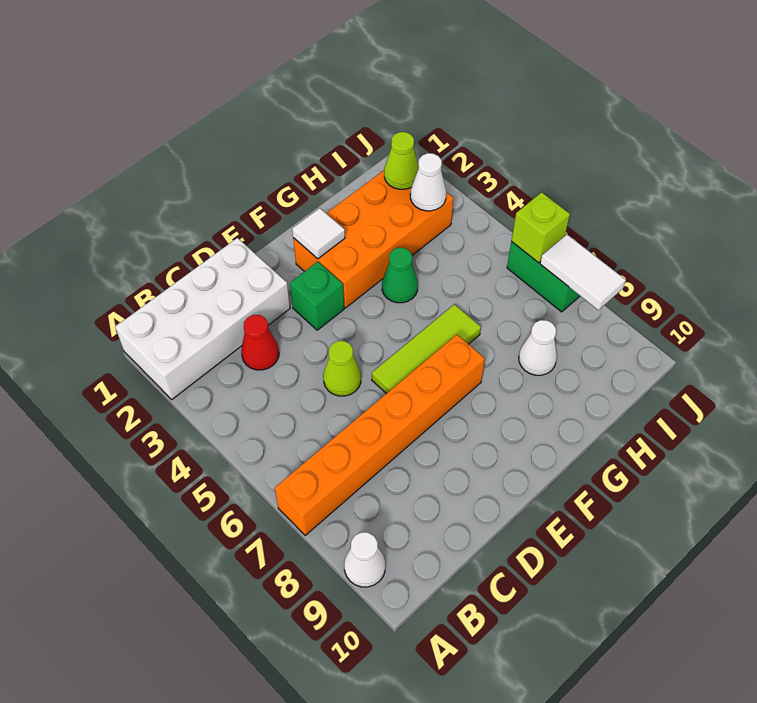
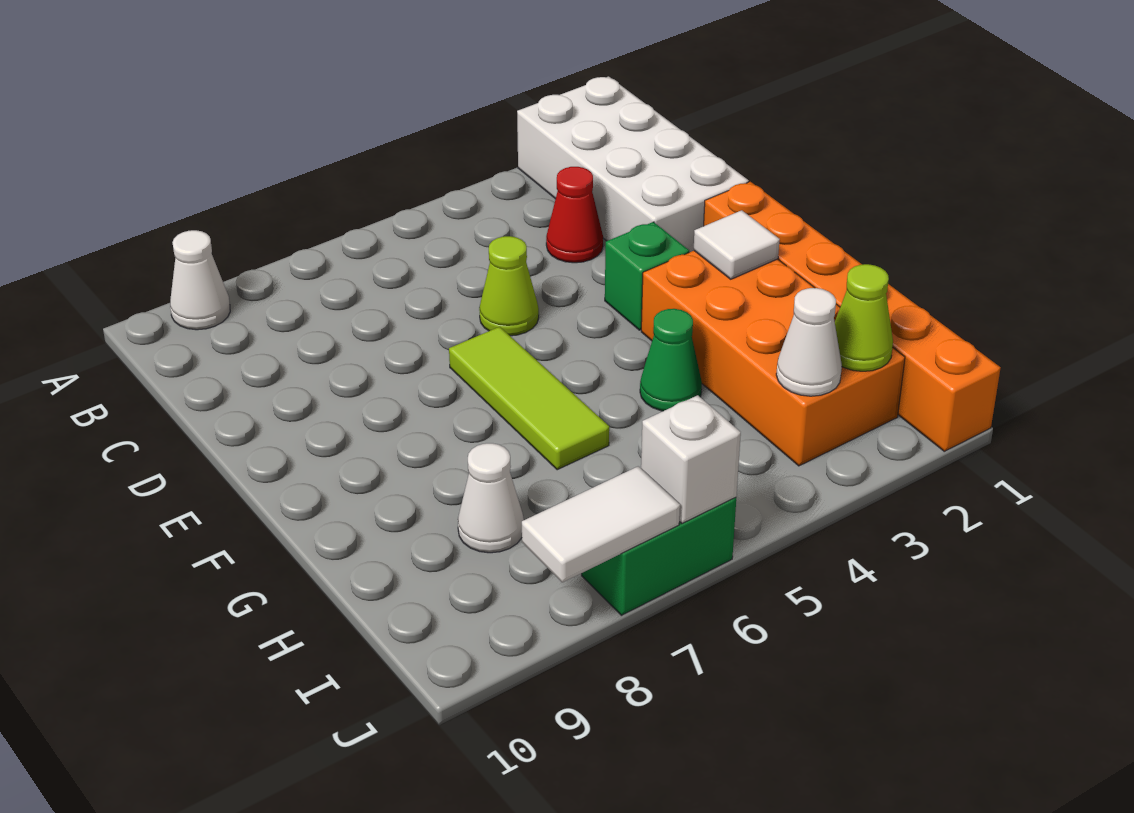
orange brick A7:F7 level 1 -> orange brick E1:J1 level 1
lime brick J6 level 2 -> white brick J6 level 2

